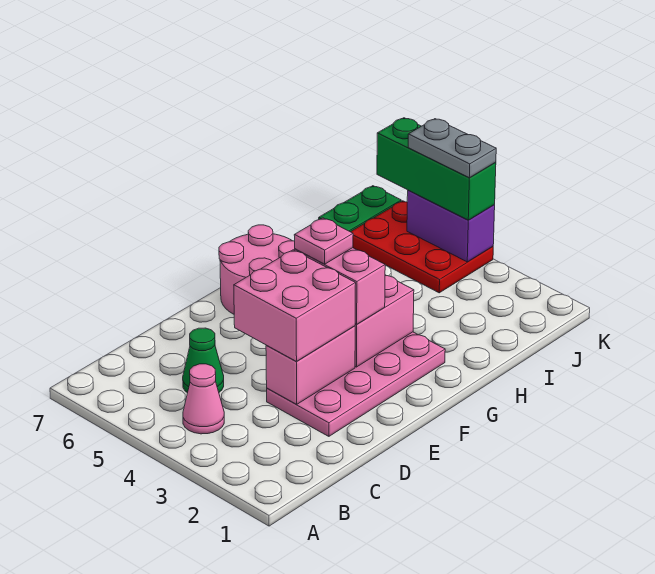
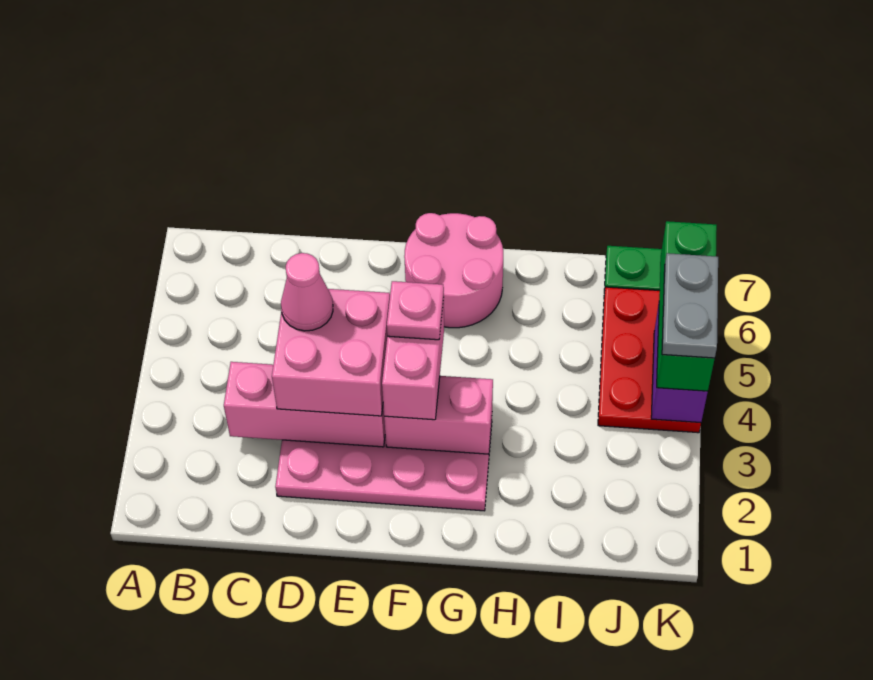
pink cone B4 level 1 -> pink cone D4 level 4
green cone C5 level 1 -> none
pink brick D3:E3 level 2 -> pink brick C3:E3 level 2

